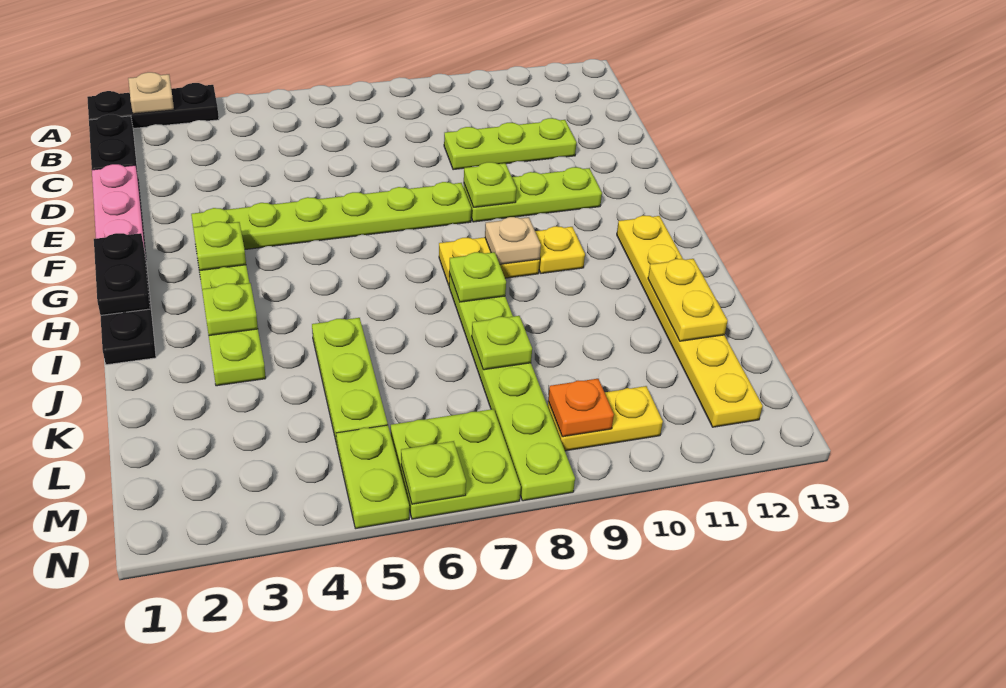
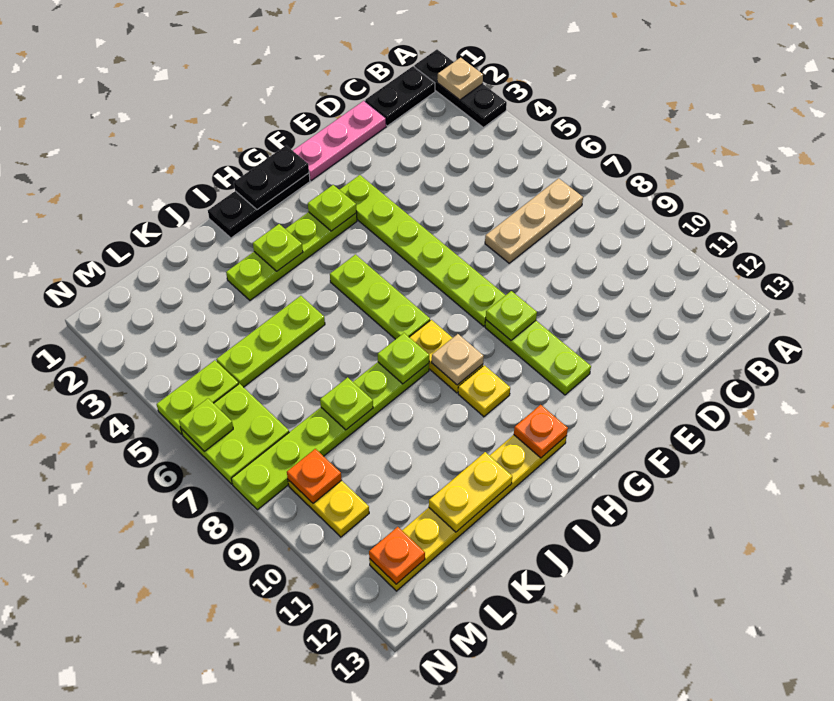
none -> tan plate B7:D7 level 1
lime plate D9:D11 level 1 -> lime plate H5:H7 level 1
none -> orange plate H12 level 2
none -> orange plate M12 level 2

